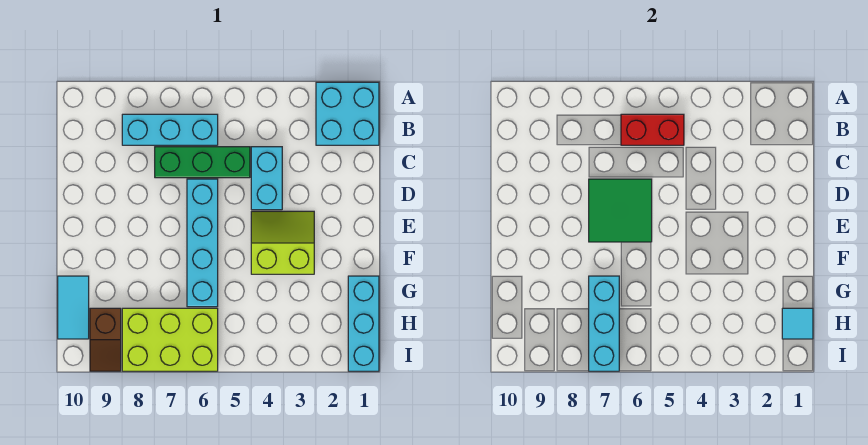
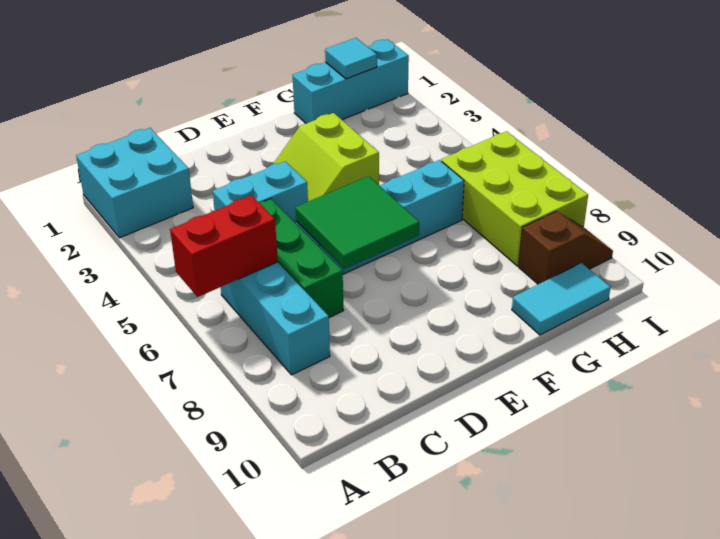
red brick B5:B6 level 2 -> red brick A6:B6 level 2
cyan brick G7:I7 level 2 -> none

